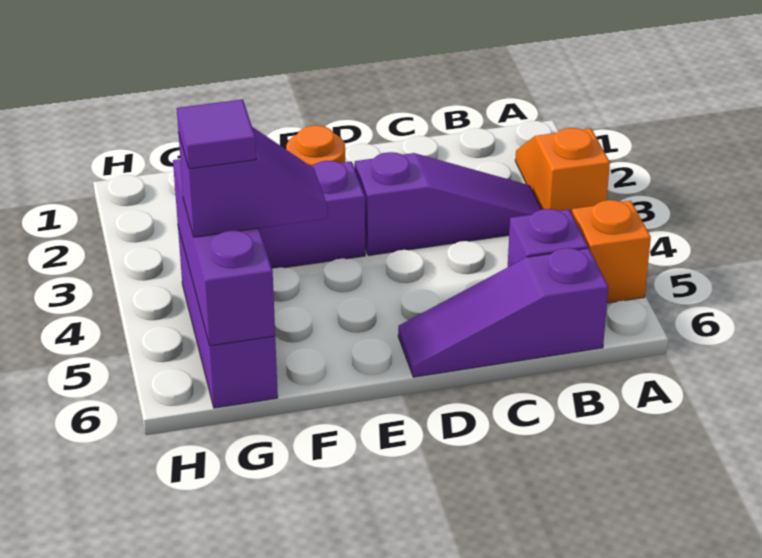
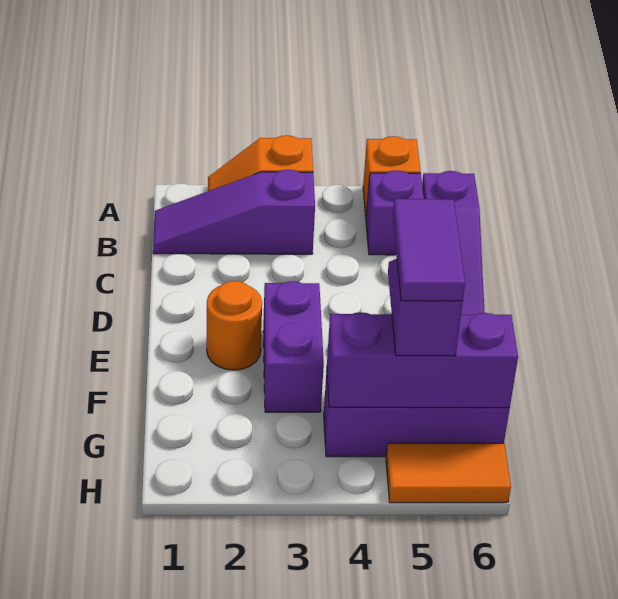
purple slope B3:D3 level 1 top D -> purple slope B1:B3 level 1 top 3
purple tile G5 level 4 -> purple tile F5:G5 level 4
none -> orange tile H5:H6 level 1

